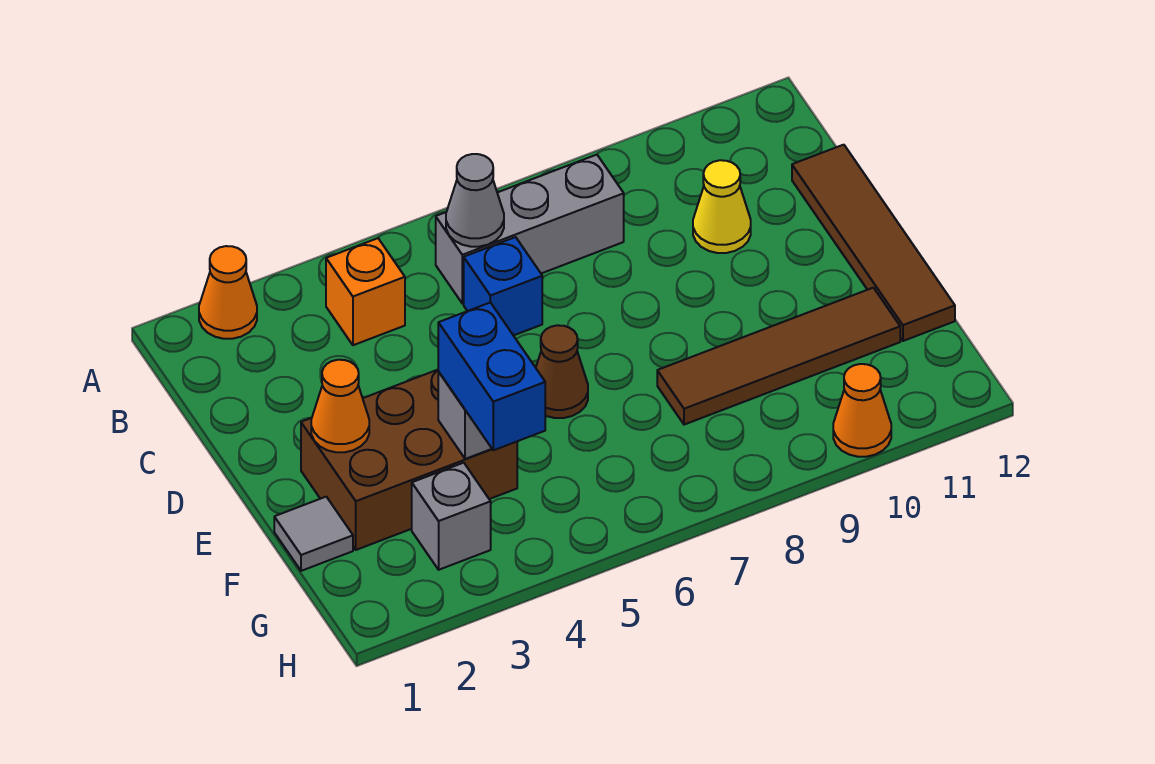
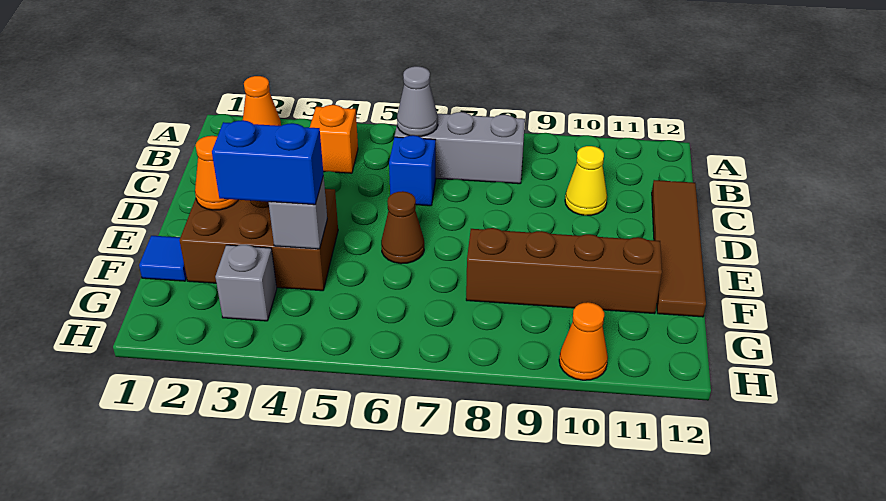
grey tile F1 level 1 -> blue tile F1 level 1
blue brick F4:G4 level 3 -> blue brick F3:F4 level 3
brown tile F8:F11 level 1 -> brown brick F8:F11 level 1

